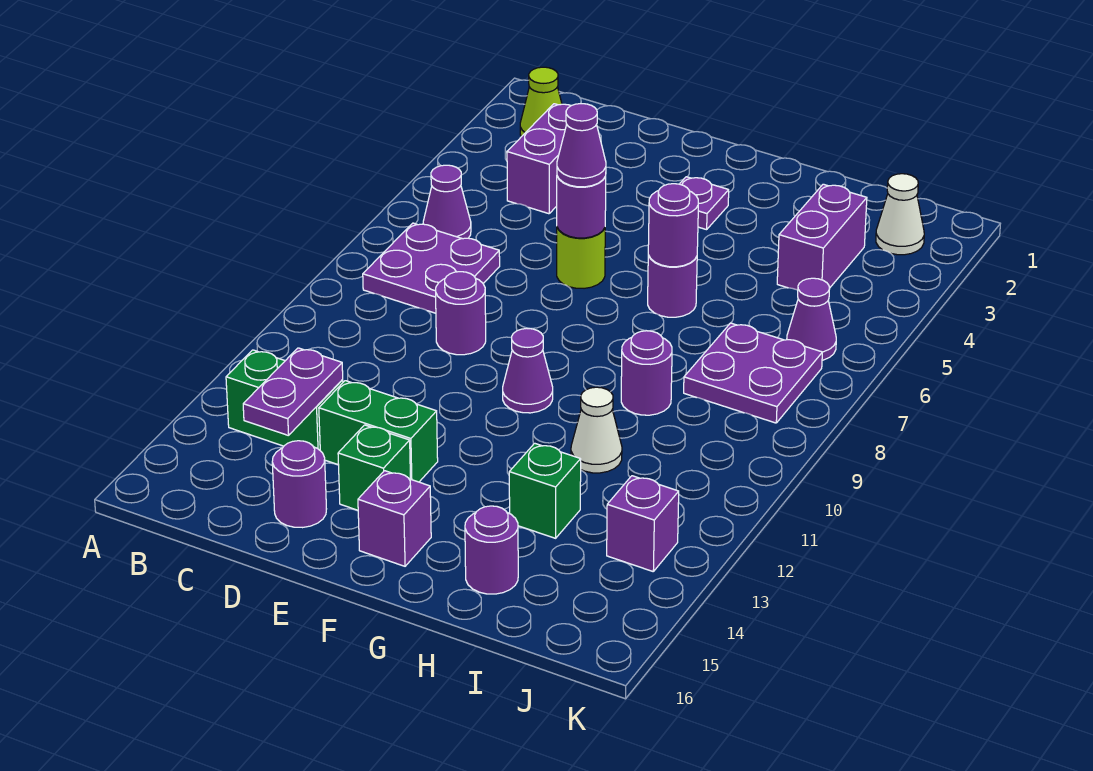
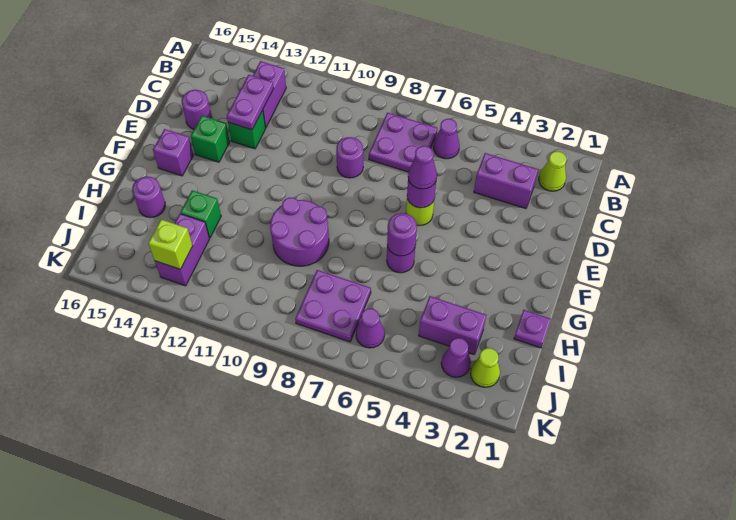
green brick B13:C13 level 1 -> purple brick B13:C13 level 1
purple plate C13:C14 level 2 -> purple plate C13:D13 level 2
green brick D13:E13 level 1 -> green brick D13 level 1
purple plate F3 level 1 -> purple plate H1 level 1
purple cone F10 level 1 -> purple cone J3 level 1
purple round brick H9 level 1 -> purple round brick G9:H10 level 1
white cone H11 level 1 -> none
white cone J2 level 1 -> lime cone J2 level 1
purple brick J13 level 1 -> purple brick I13:J13 level 1
none -> lime brick J13 level 2

